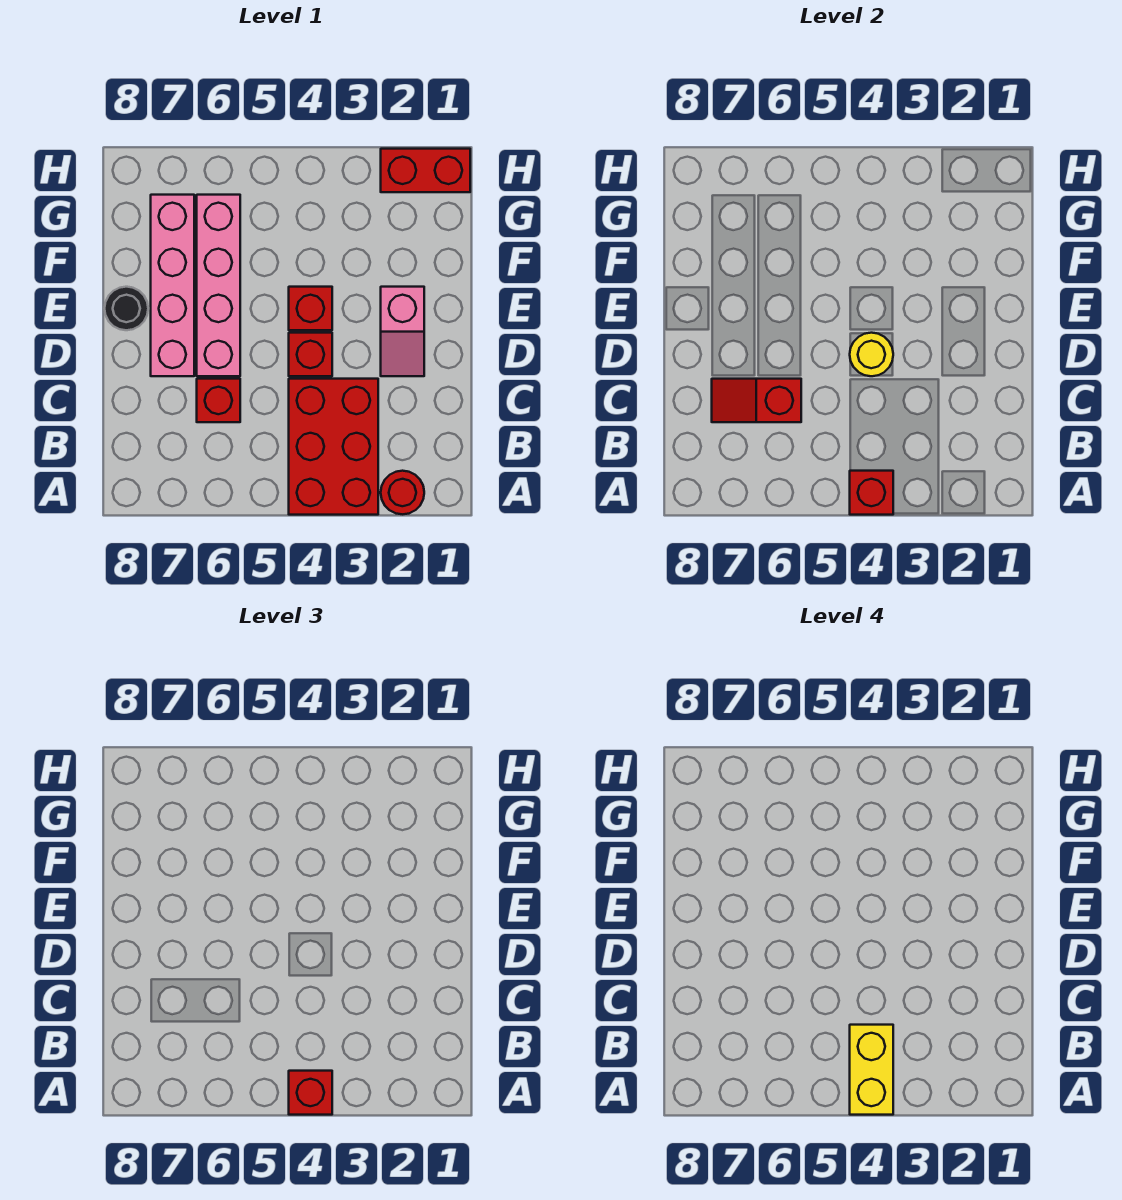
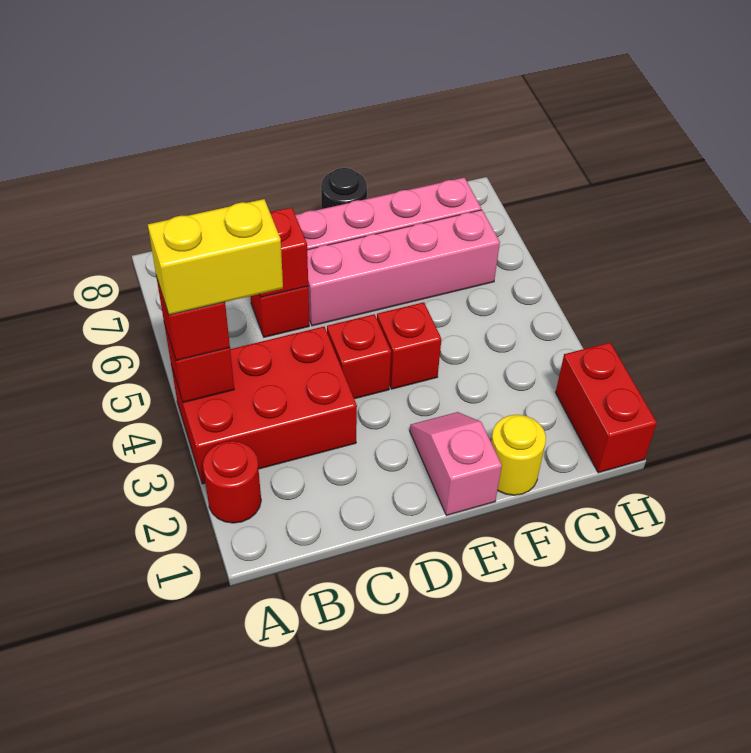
pink slope D2:E2 level 1 top E -> pink slope E1:E2 level 1 top 1
yellow round brick D4 level 2 -> yellow round brick F1 level 1

